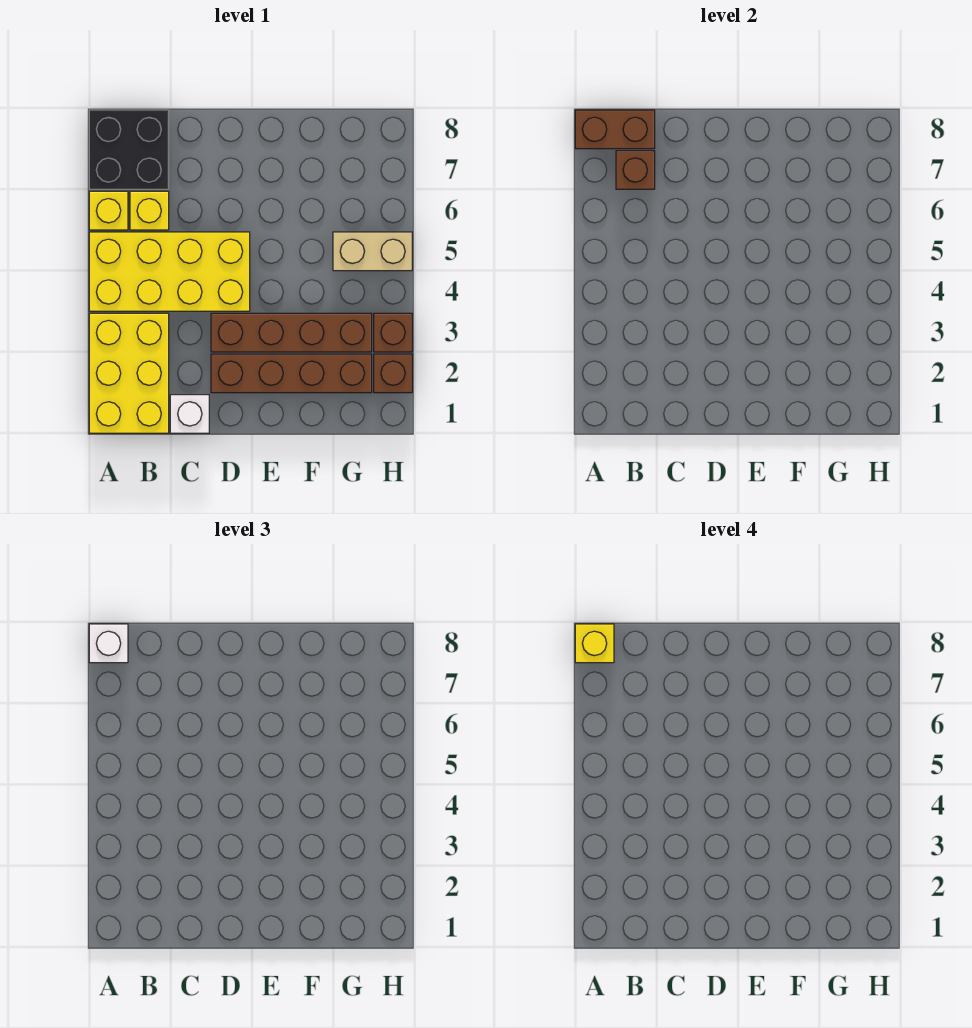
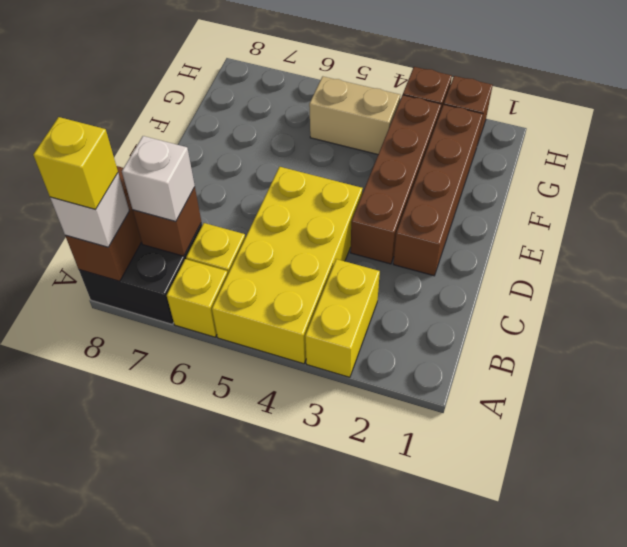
yellow brick A1:B3 level 1 -> yellow brick A3:B3 level 1
white brick C1 level 1 -> white brick B7 level 3
tan brick G5:H5 level 1 -> tan brick G4:G5 level 1

